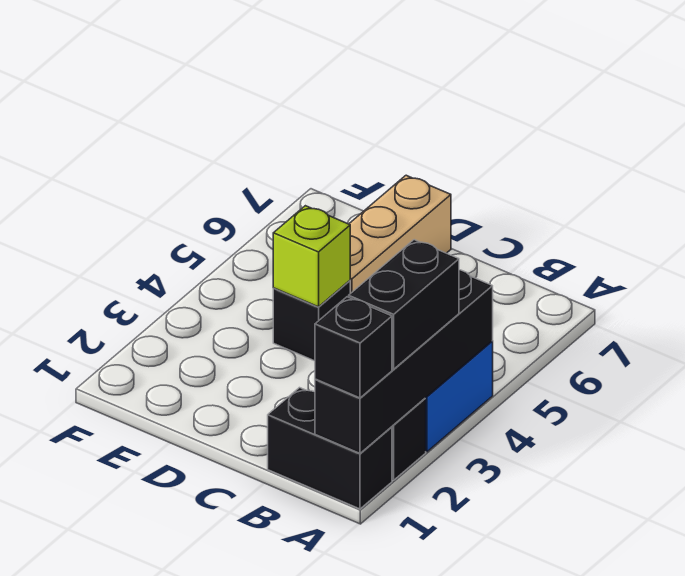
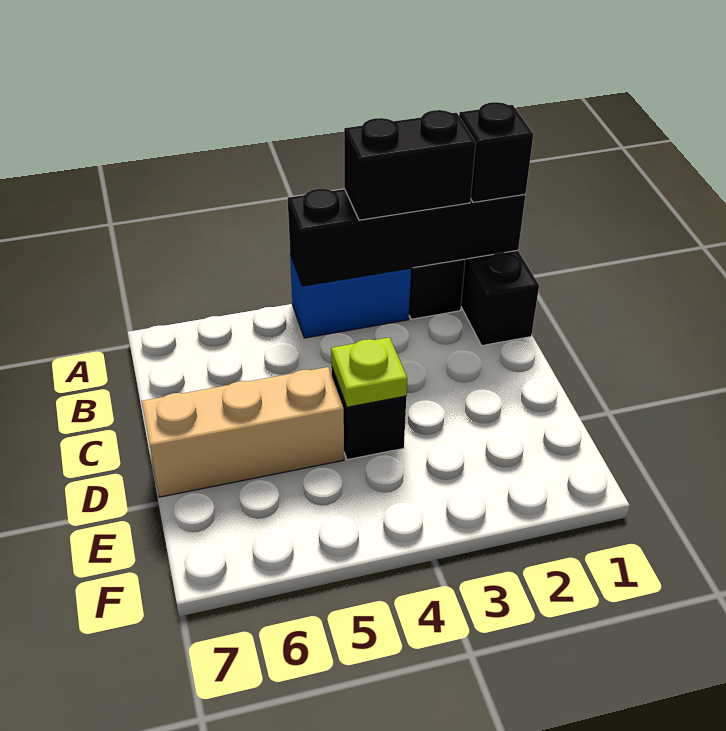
lime brick D4 level 2 -> lime plate D4 level 2

